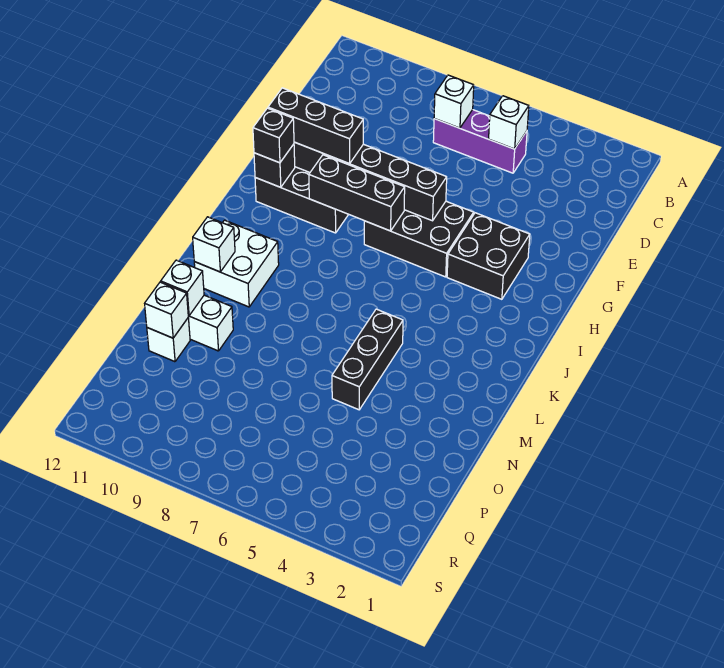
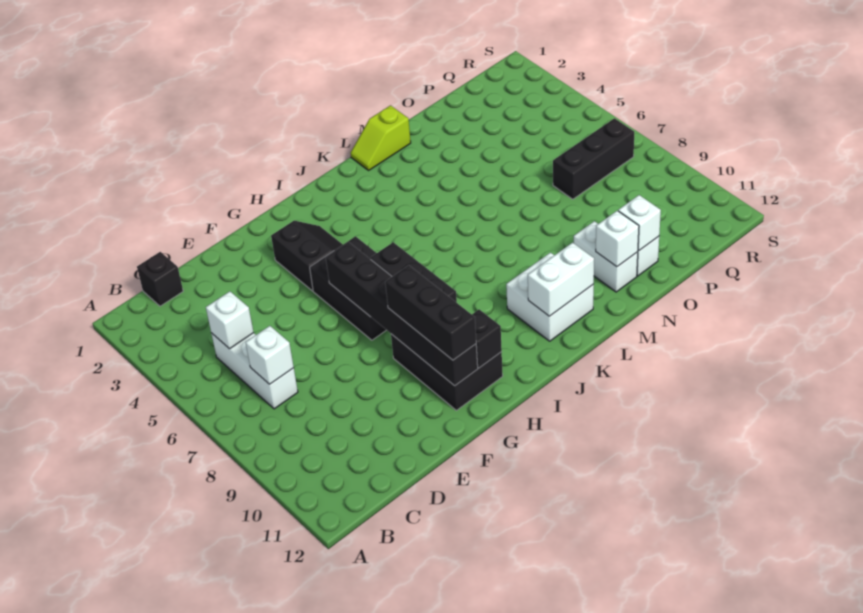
purple brick C5:C7 level 1 -> white brick C5:C7 level 1
black brick G3:H4 level 1 -> black slope G3:H4 level 1 top G
black brick H11 level 3 -> black brick C1 level 1
none -> lime slope L1:M1 level 1 top M
black brick L5:N5 level 1 -> black brick P7:R7 level 1
white brick L11 level 2 -> white brick K11:L11 level 2

